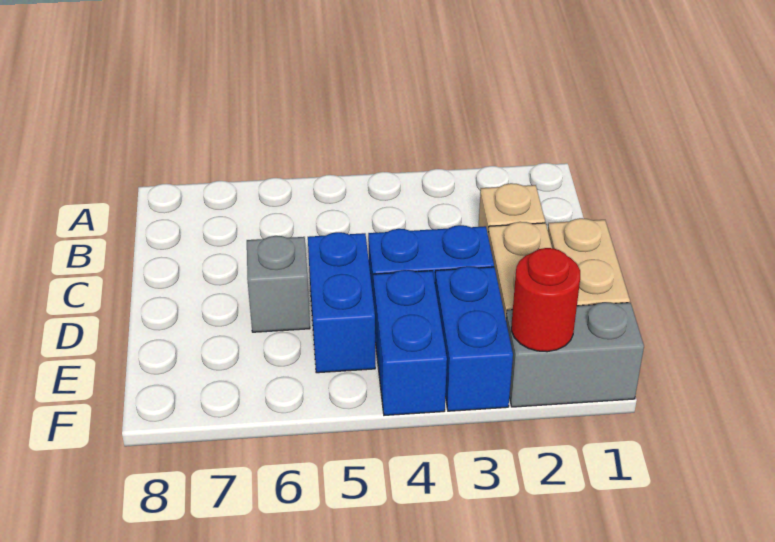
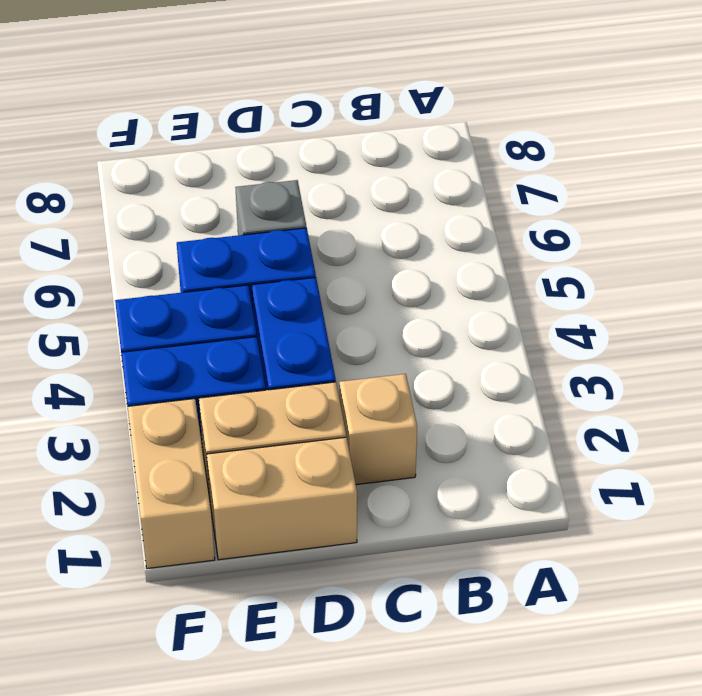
grey brick F1:F2 level 1 -> tan brick F1:F2 level 1
red round brick F2 level 2 -> none

